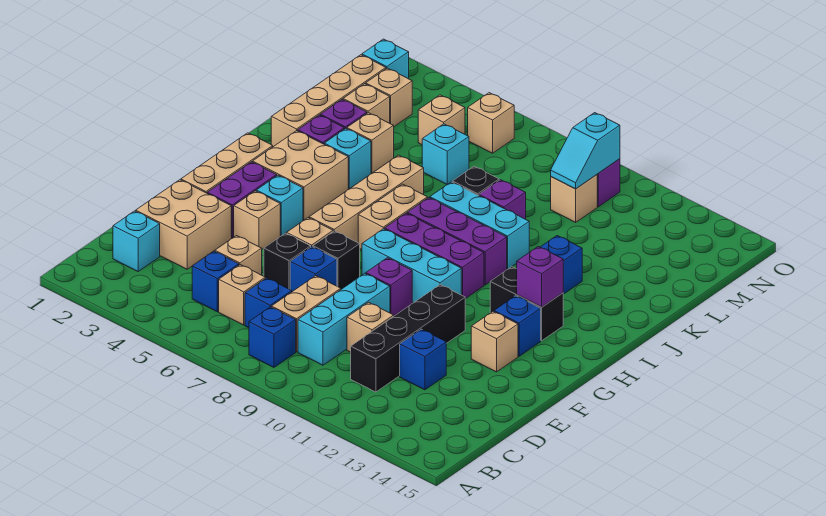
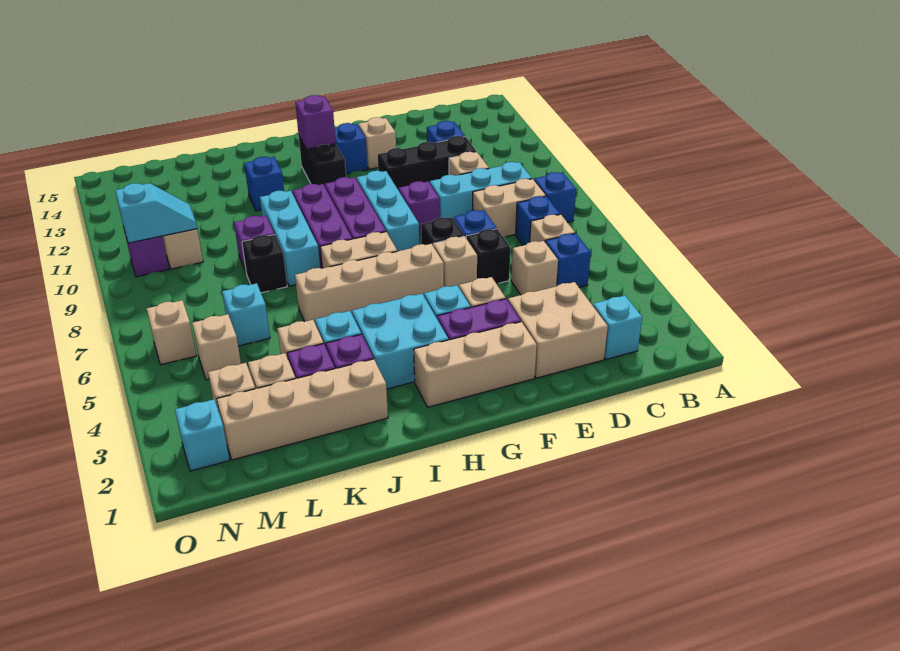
black brick C11:F11 level 1 -> black brick D11:F11 level 1
tan brick H3:I4 level 1 -> cyan brick H3:I4 level 1

